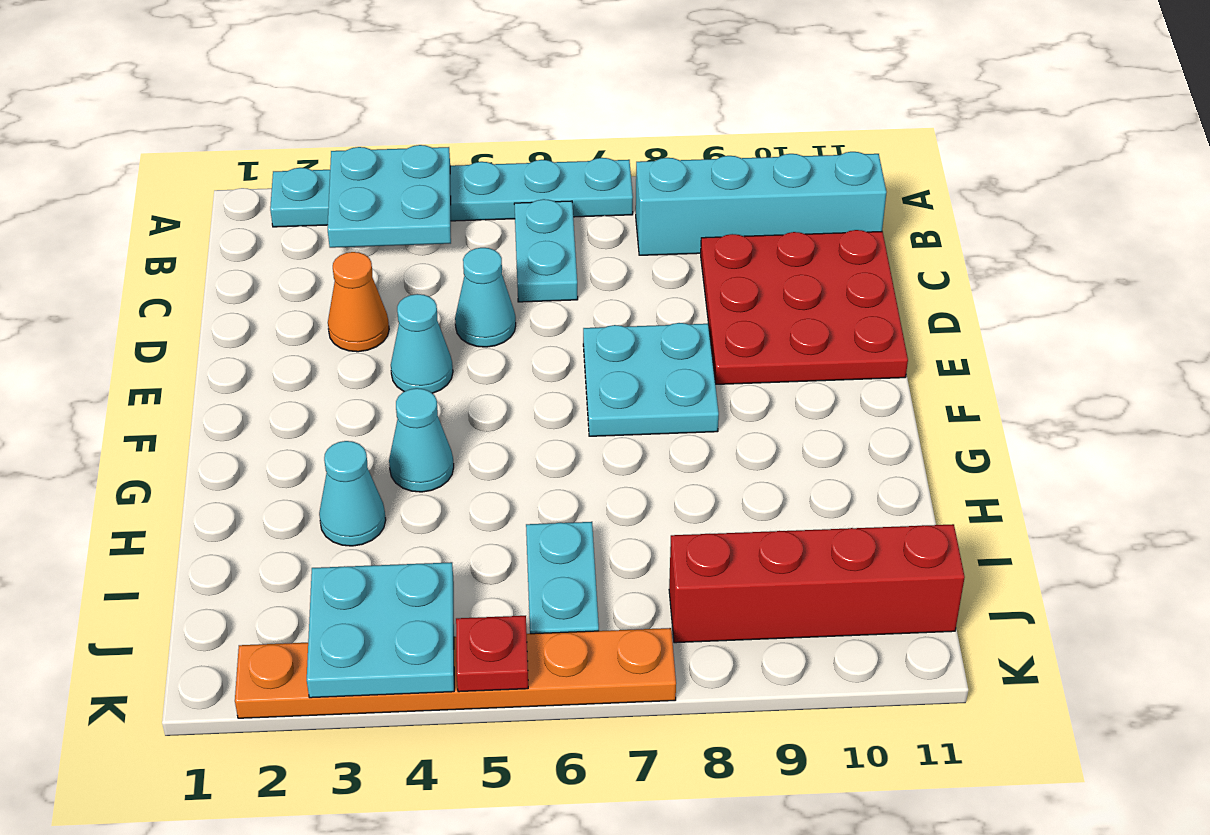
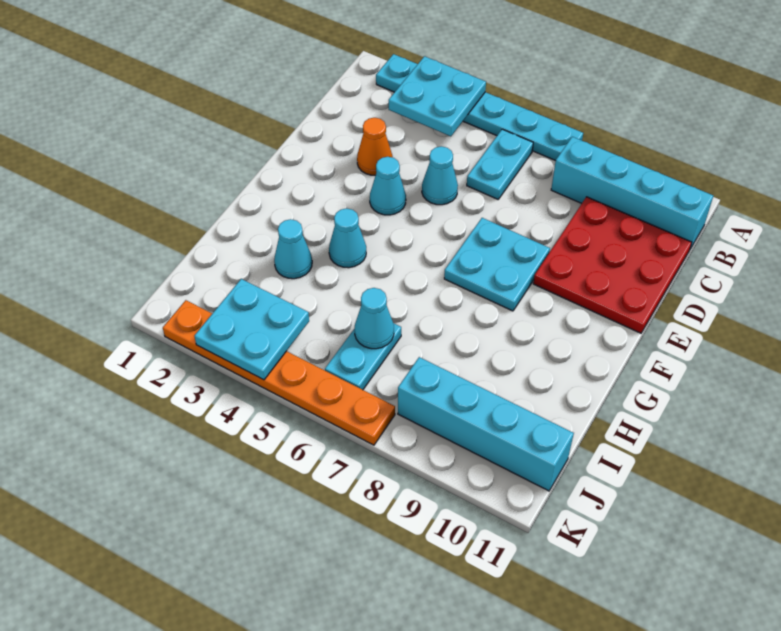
none -> cyan cone I6 level 2
red brick J8:J11 level 1 -> cyan brick J8:J11 level 1
red plate K5 level 2 -> none

